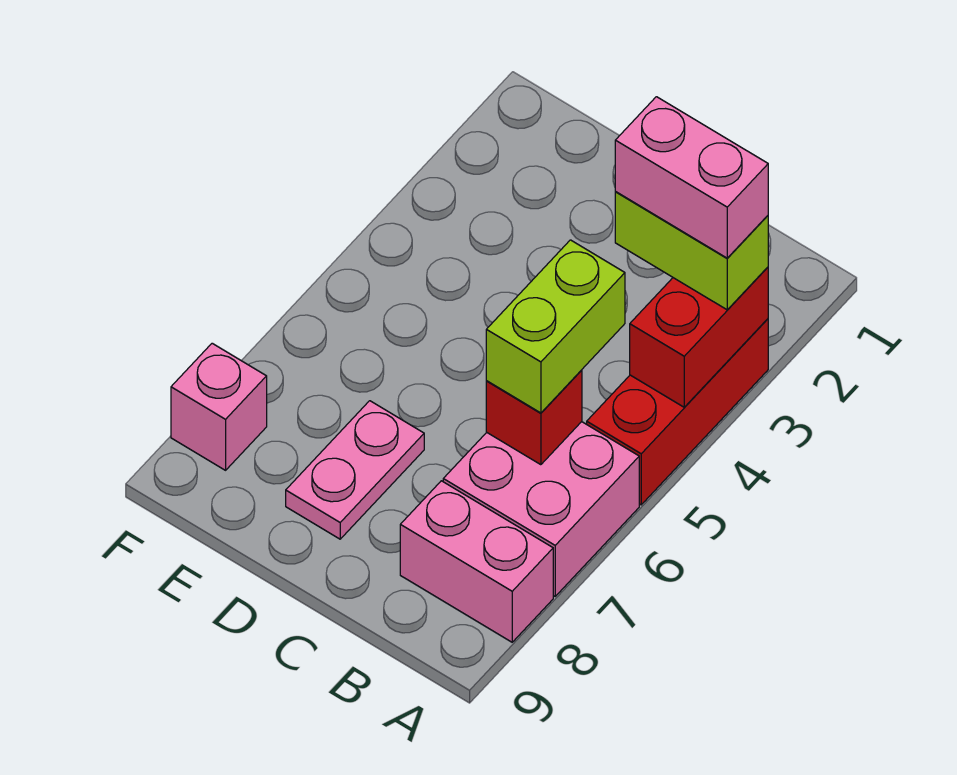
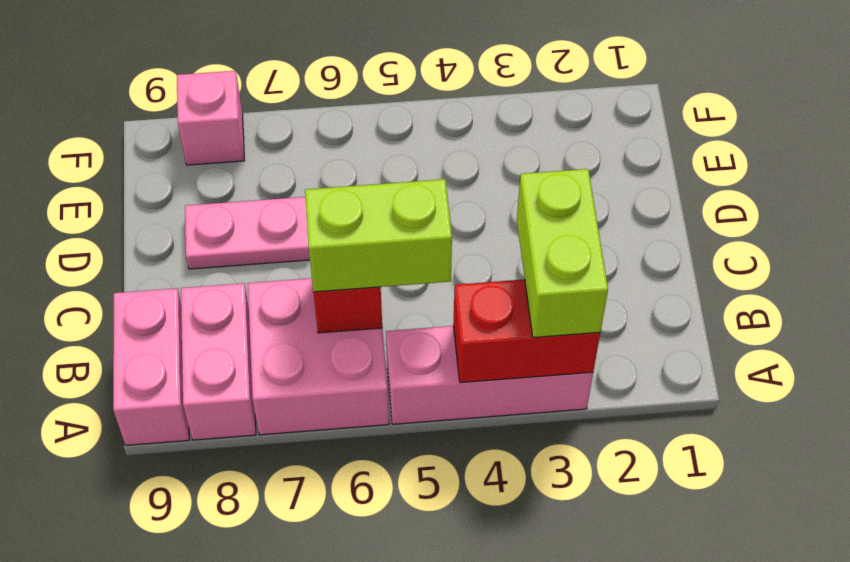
red brick A3:A5 level 1 -> pink brick A3:A5 level 1
pink brick A3:B3 level 4 -> pink brick A9:B9 level 1

